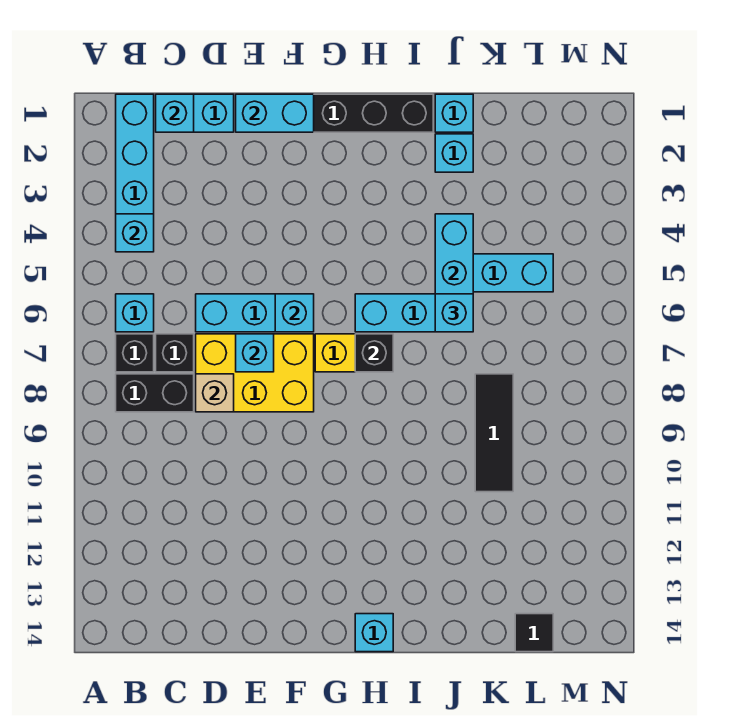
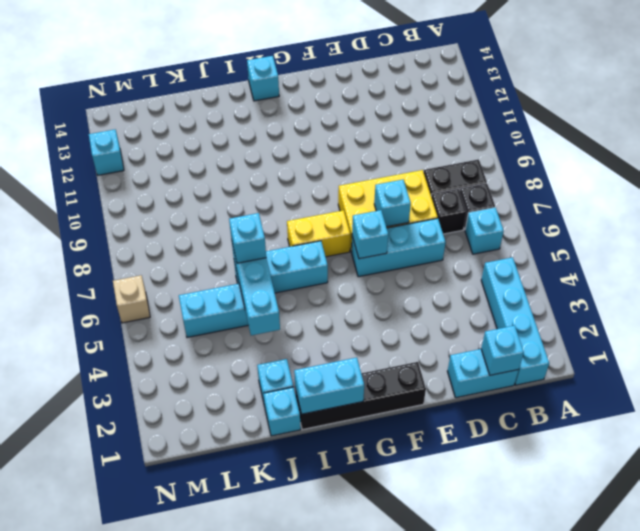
cyan brick B4 level 2 -> cyan brick N12 level 1
tan brick D8 level 2 -> tan brick N6 level 1
cyan brick E1:F1 level 2 -> cyan brick H1:I1 level 2
black brick H7 level 2 -> none
black tile K8:K10 level 1 -> none
black tile L14 level 1 -> none

